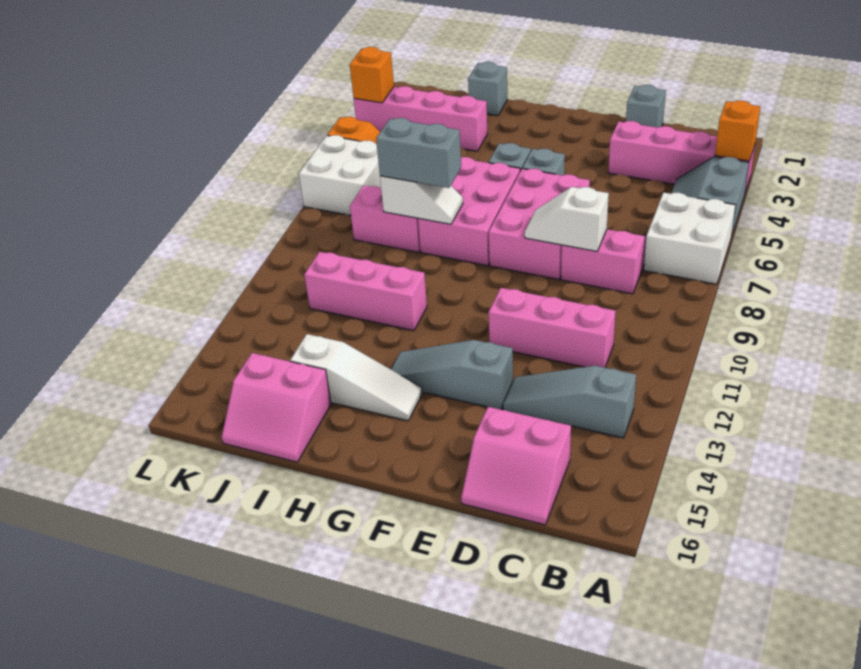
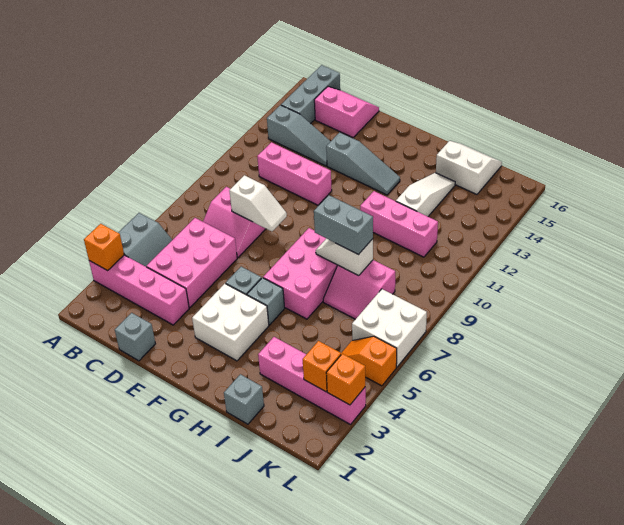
white brick A6:B7 level 1 -> white brick F3:G4 level 1
none -> grey brick B14:B16 level 1
pink brick E6:F8 level 1 -> pink brick C4:D6 level 1
white slope G14:I14 level 1 top I -> white slope I12:I14 level 1 top 12
pink slope I15:J16 level 1 top 15 -> white slope I15:J16 level 1 top 15
none -> orange brick K3 level 2

